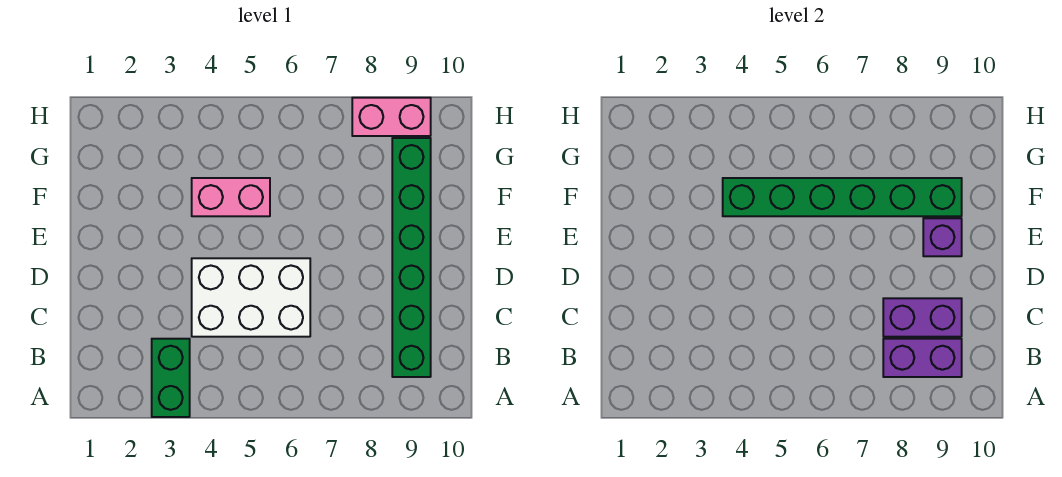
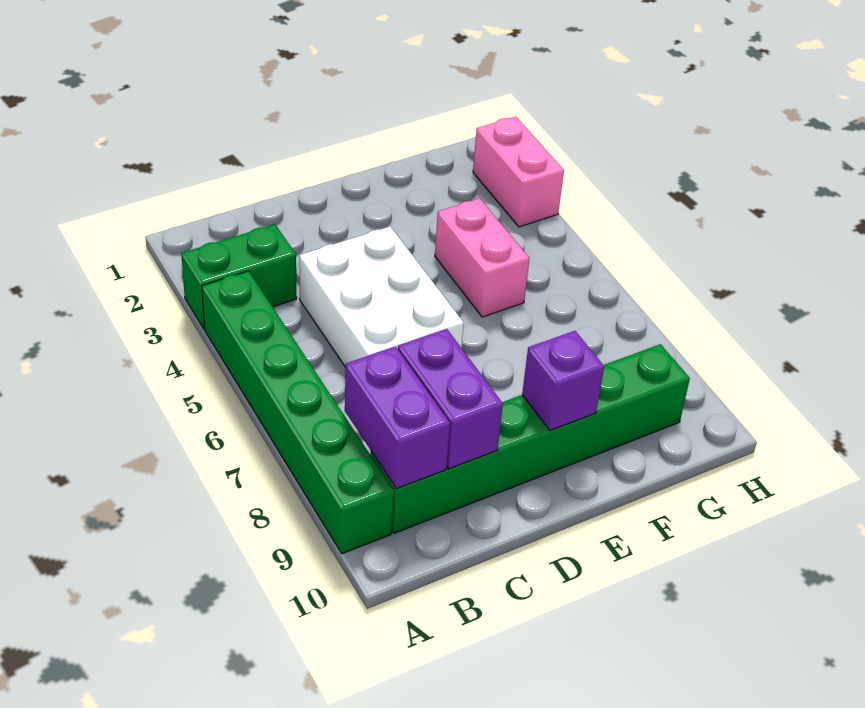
green brick F4:F9 level 2 -> green brick A4:A9 level 1
pink brick H8:H9 level 1 -> pink brick H2:H3 level 1

